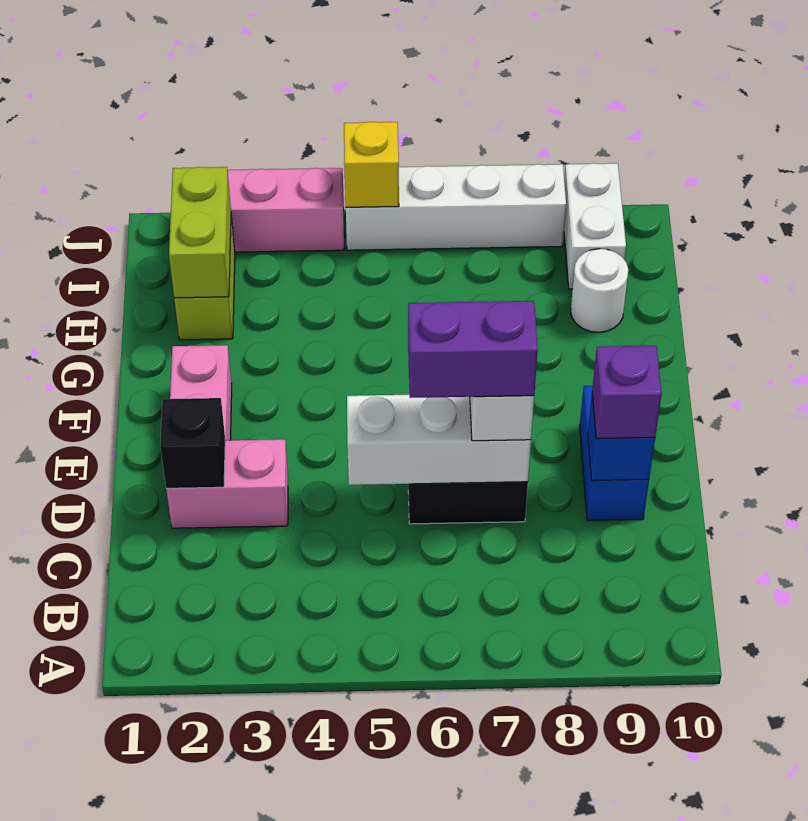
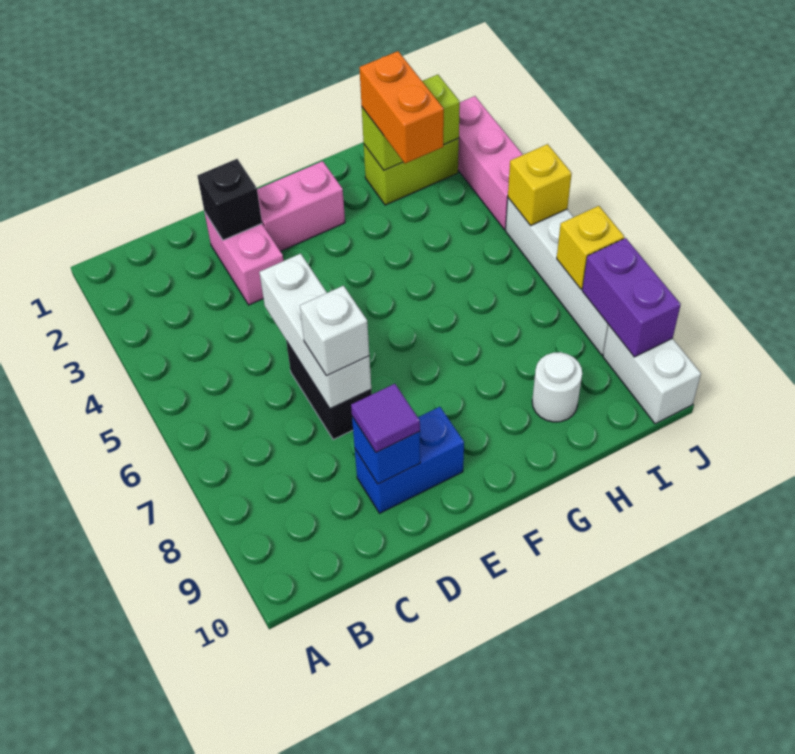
purple brick D6:D7 level 4 -> purple brick J8:J9 level 2
purple brick D9 level 3 -> purple tile D9 level 3
none -> orange brick H2:H3 level 3
white brick I9:J9 level 1 -> white brick J9:J10 level 1
none -> yellow brick J7 level 2

